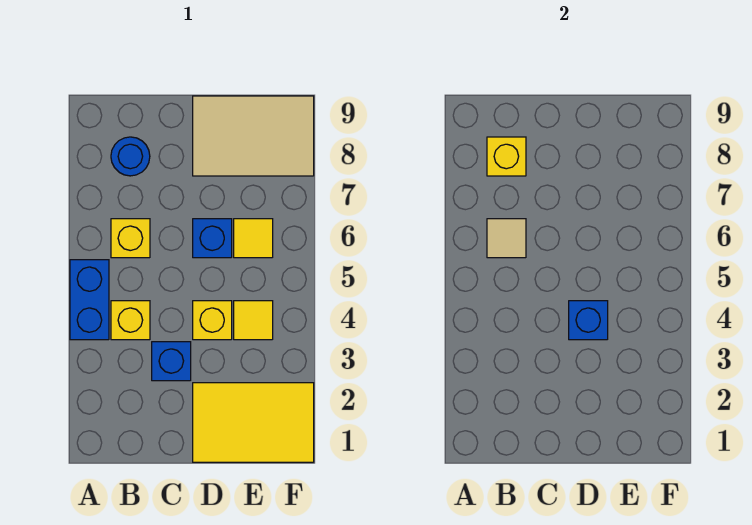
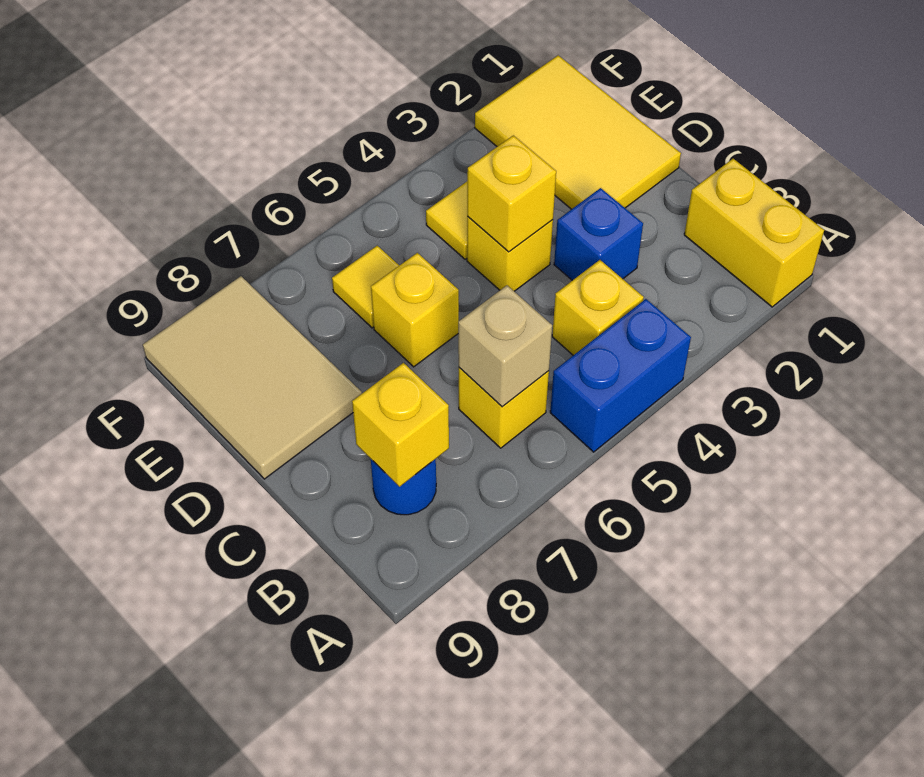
none -> yellow brick A1:B1 level 1
tan tile B6 level 2 -> tan brick B6 level 2
blue brick D4 level 2 -> yellow brick D4 level 2
blue brick D6 level 1 -> yellow brick D6 level 1

